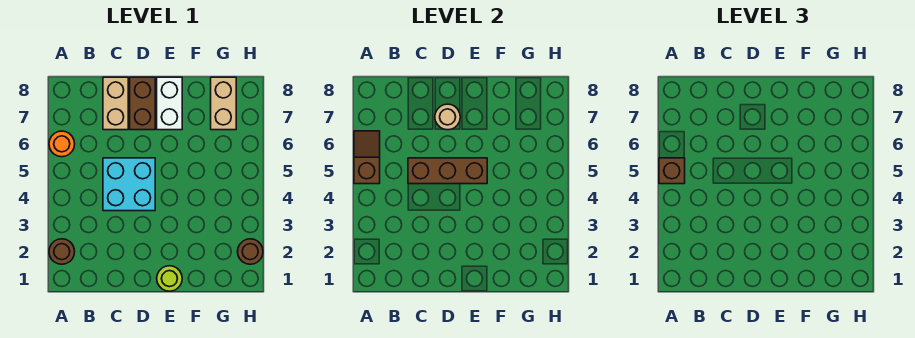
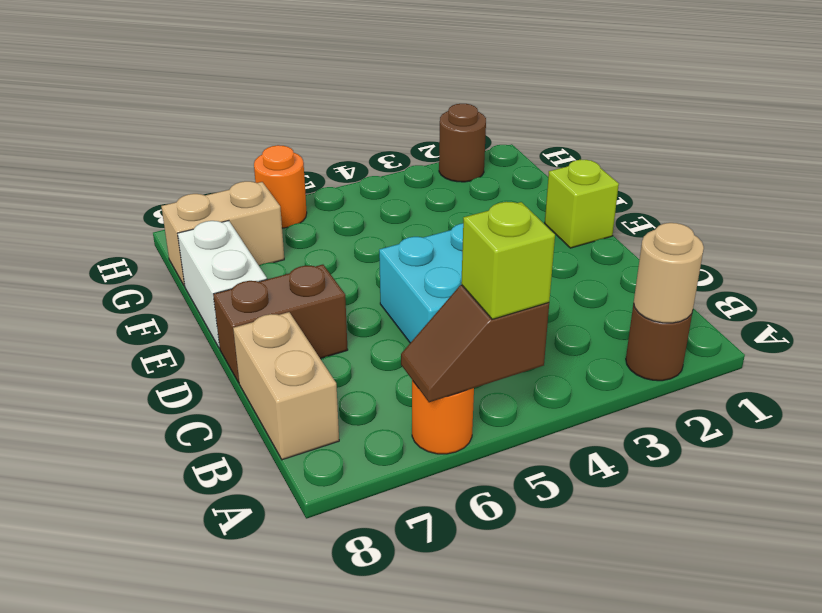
brown brick A5 level 3 -> lime brick A5 level 3
brown brick C5:E5 level 2 -> none
tan brick C7:C8 level 1 -> tan brick B8:C8 level 1
tan round brick D7 level 2 -> tan round brick A2 level 2
lime round brick E1 level 1 -> lime brick E1 level 1
white brick E7:E8 level 1 -> white brick E8:F8 level 1
none -> orange round brick H6 level 1

